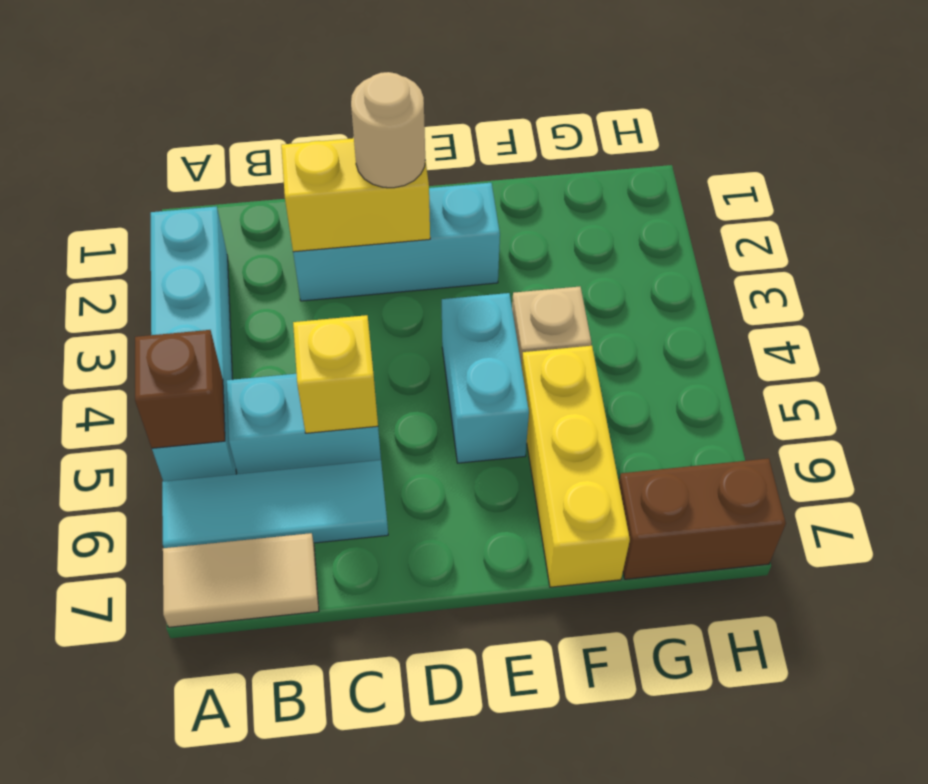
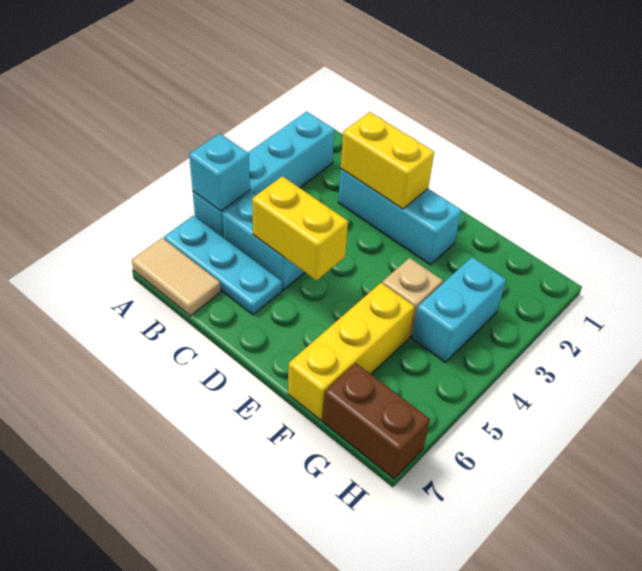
brown brick A5 level 2 -> cyan brick A5 level 2
cyan tile A6:C6 level 1 -> cyan plate A6:C6 level 1
yellow brick C5 level 2 -> yellow brick C5:D5 level 2
tan round brick D2 level 3 -> none
cyan brick E4:E5 level 1 -> cyan brick G3:G4 level 1

